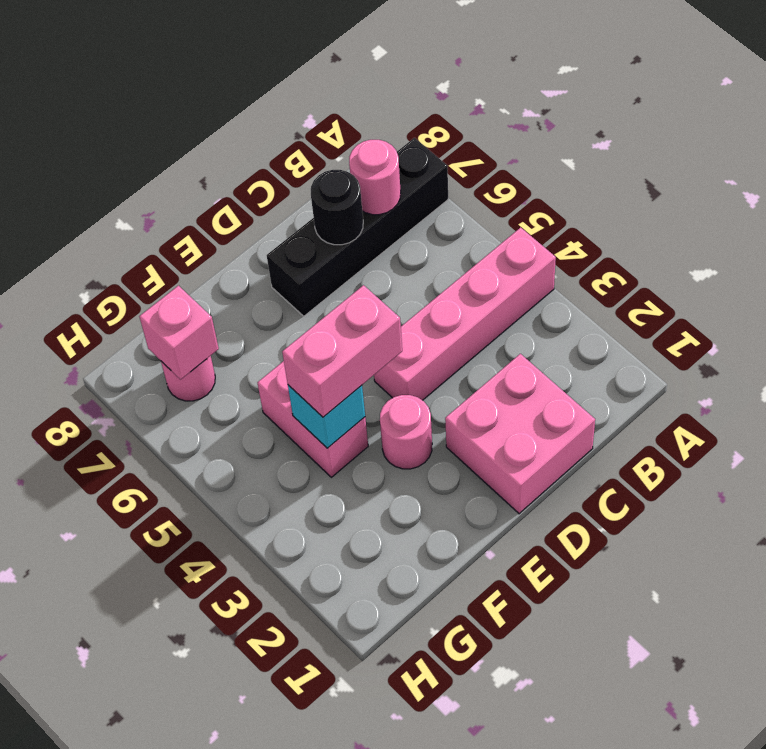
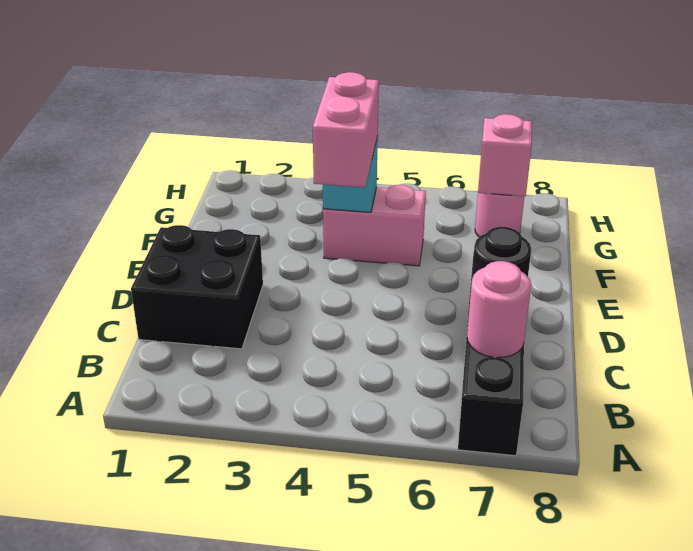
pink brick A4:D4 level 1 -> none
pink brick C1:D2 level 1 -> black brick C1:D2 level 1
pink round brick E3 level 1 -> none

